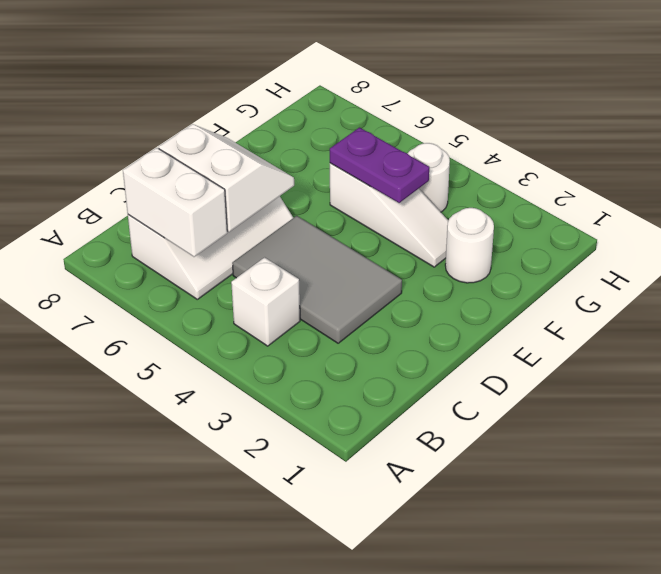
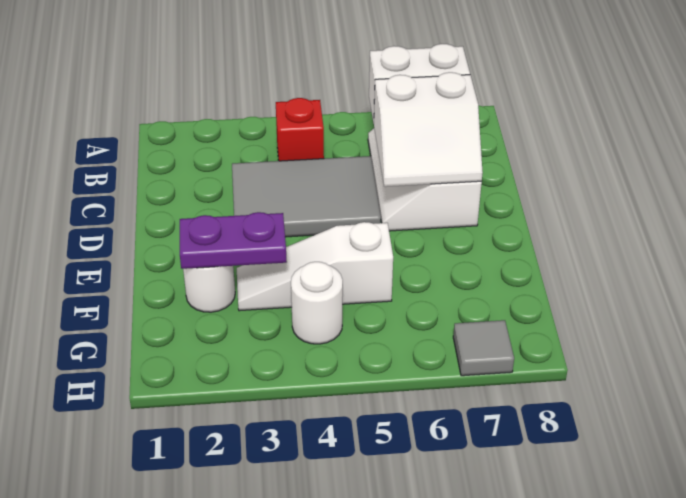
white brick B4 level 1 -> red brick B4 level 1
purple plate F4:F5 level 2 -> purple plate F2:F3 level 2
none -> grey tile H7 level 1

